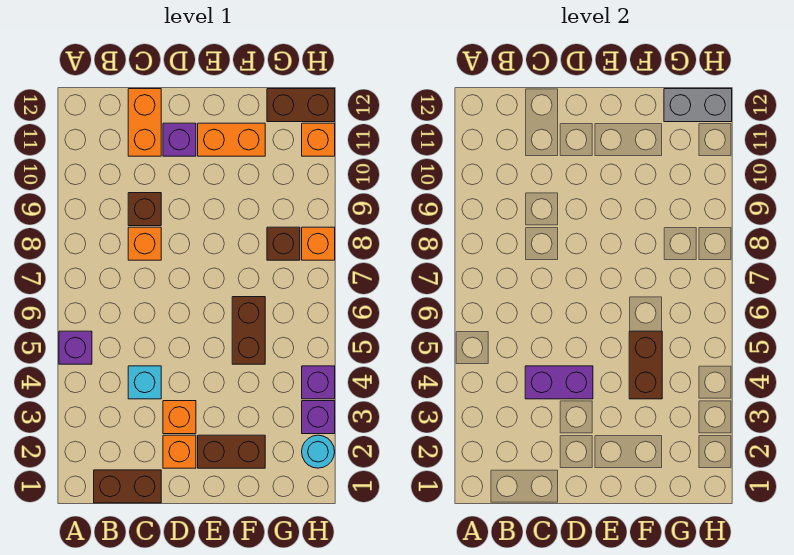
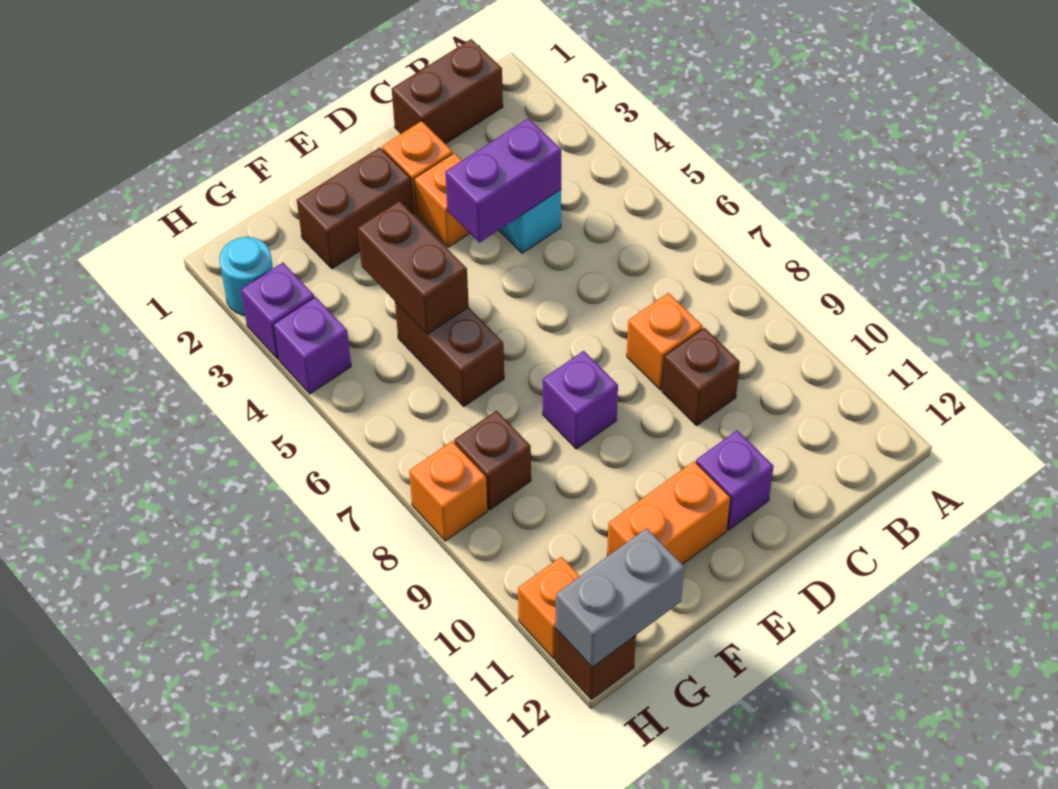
purple brick A5 level 1 -> purple brick E8 level 1
orange brick C11:C12 level 1 -> none
brown brick G12:H12 level 1 -> brown brick H12 level 1

